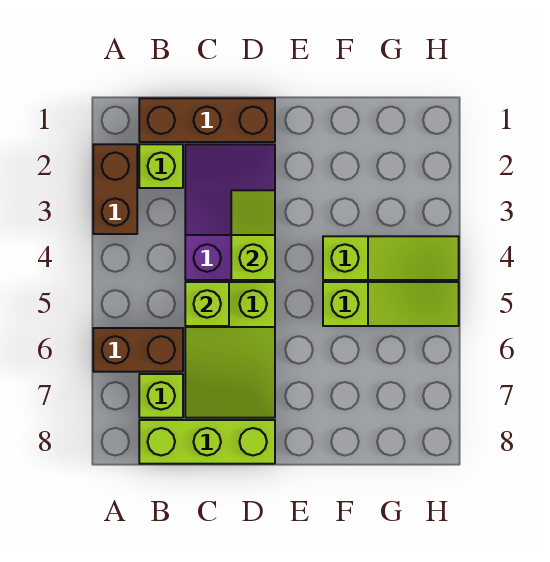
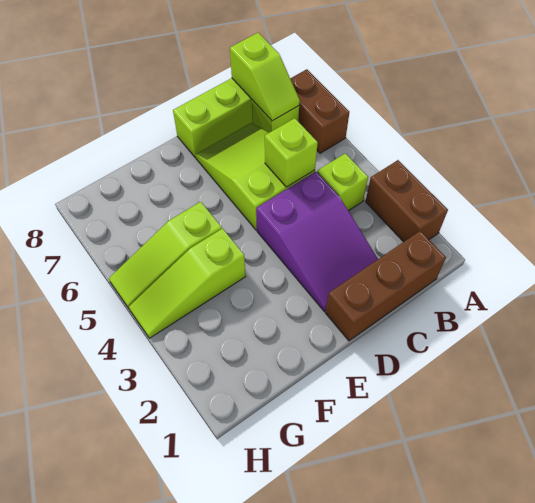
brown brick A6:B6 level 1 -> brown brick A6:A7 level 1
lime brick B2 level 1 -> lime brick B4 level 1
lime slope D3:D4 level 2 top 4 -> lime slope B7:B8 level 2 top 8

